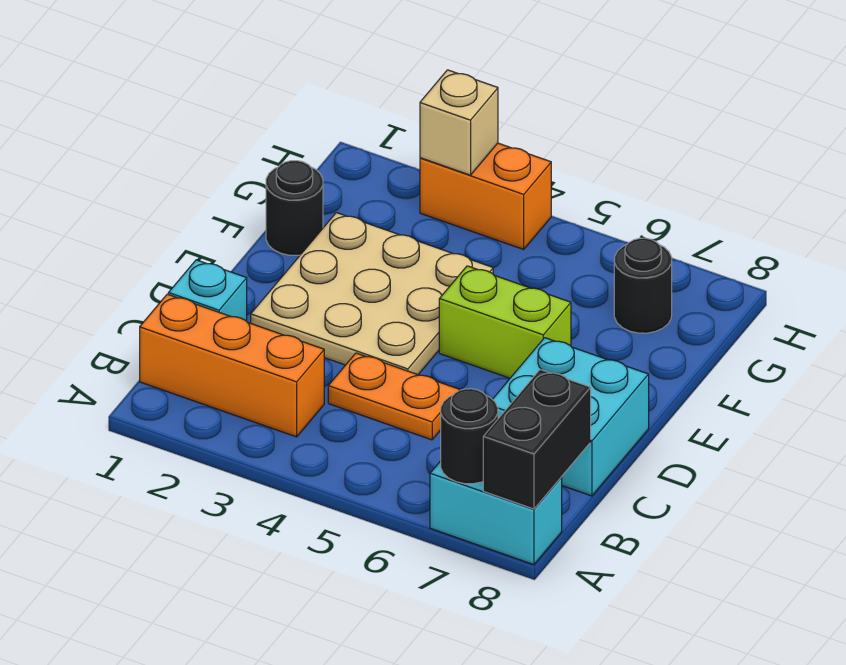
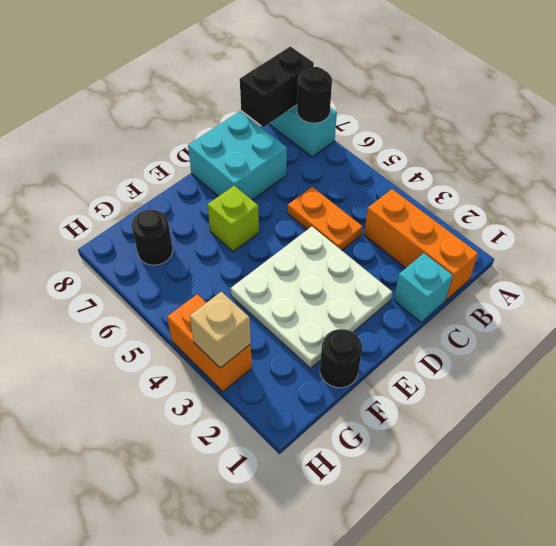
tan plate D2:F4 level 1 -> white plate D2:F4 level 1
lime brick E5:E6 level 1 -> lime brick E6 level 1

